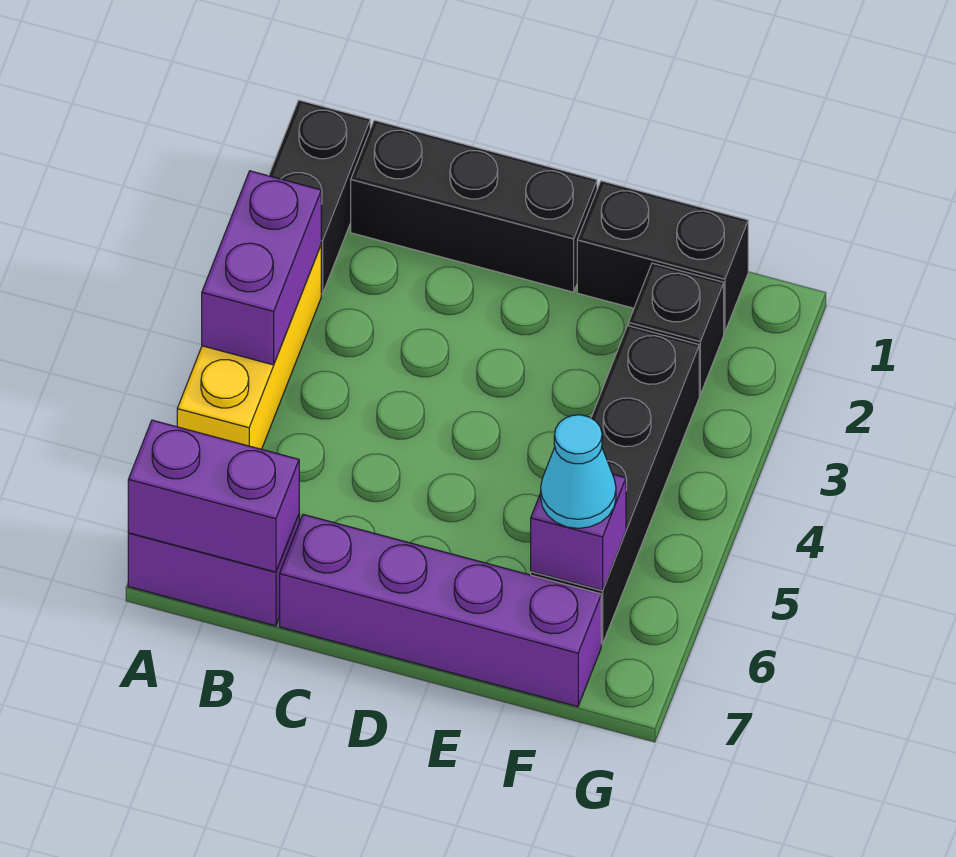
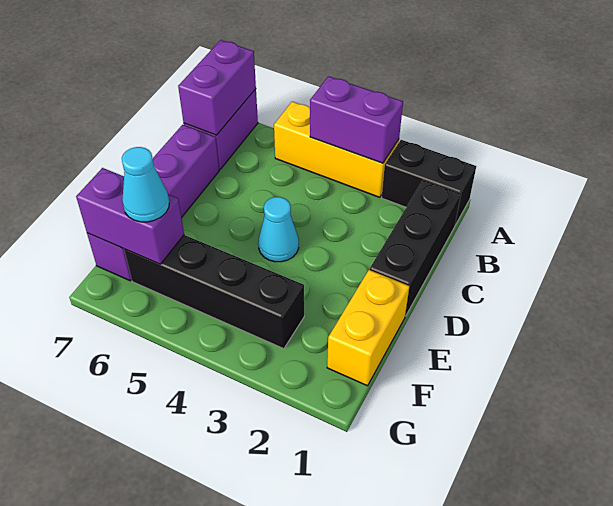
none -> cyan cone D4 level 1
black brick E1:F1 level 1 -> yellow brick E1:F1 level 1
black brick F2 level 1 -> none
purple brick F6 level 2 -> purple brick F6:F7 level 2

